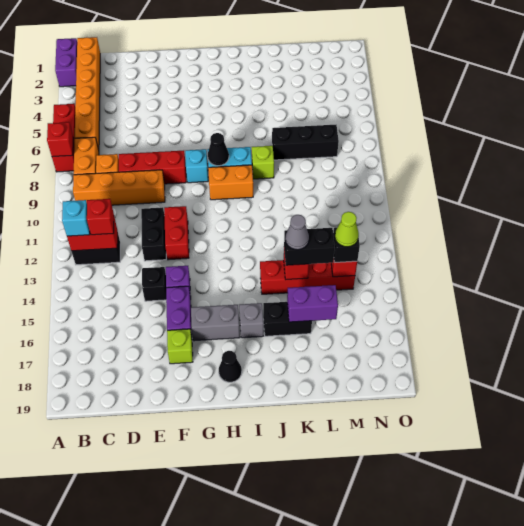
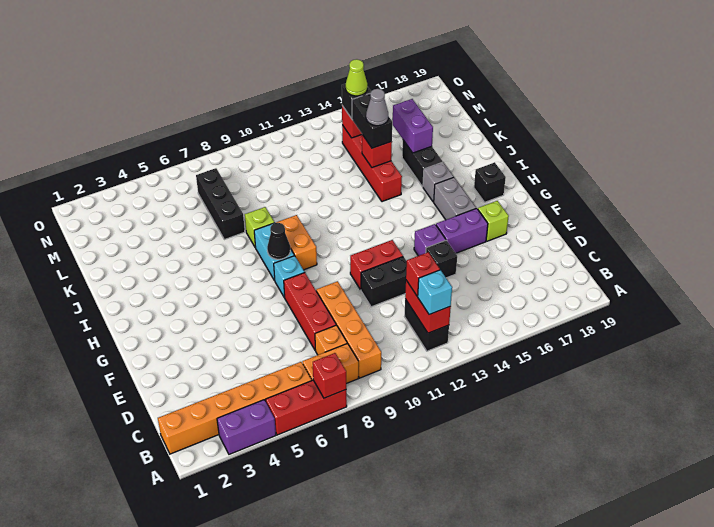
purple brick A1:A2 level 1 -> purple brick A3:A4 level 1
black cone H18 level 1 -> black brick H18 level 1

